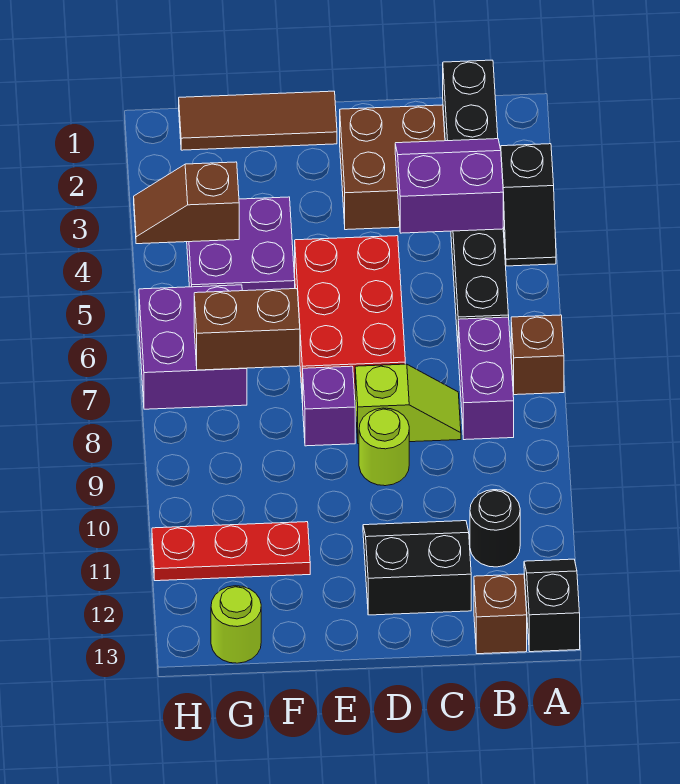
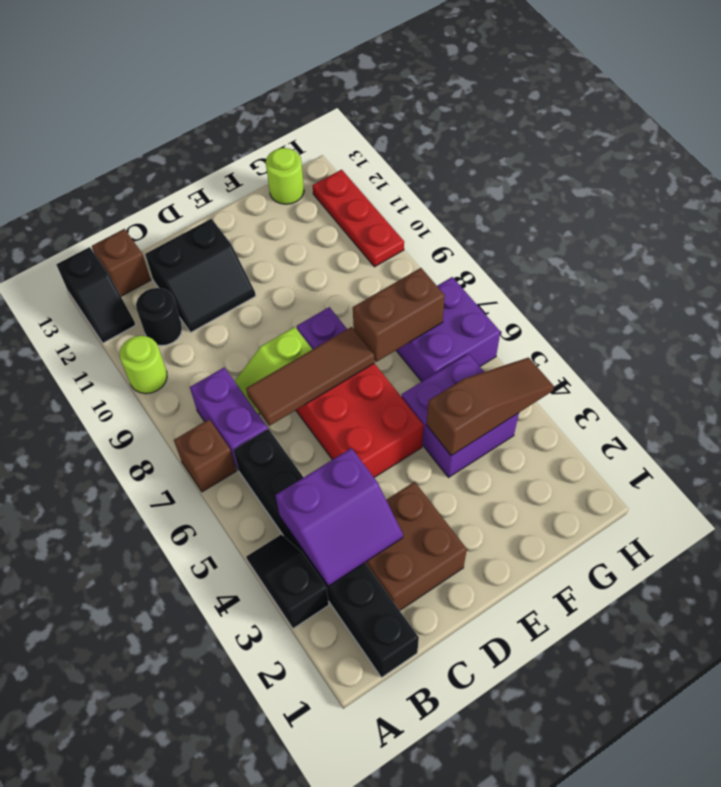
lime round brick D9 level 1 -> lime round brick A10 level 1
brown tile E1:G1 level 1 -> brown tile C7:E7 level 2
red plate F11:H11 level 1 -> red plate H10:H12 level 1
brown slope G4:H4 level 2 top G -> brown slope F4:H4 level 2 top F

